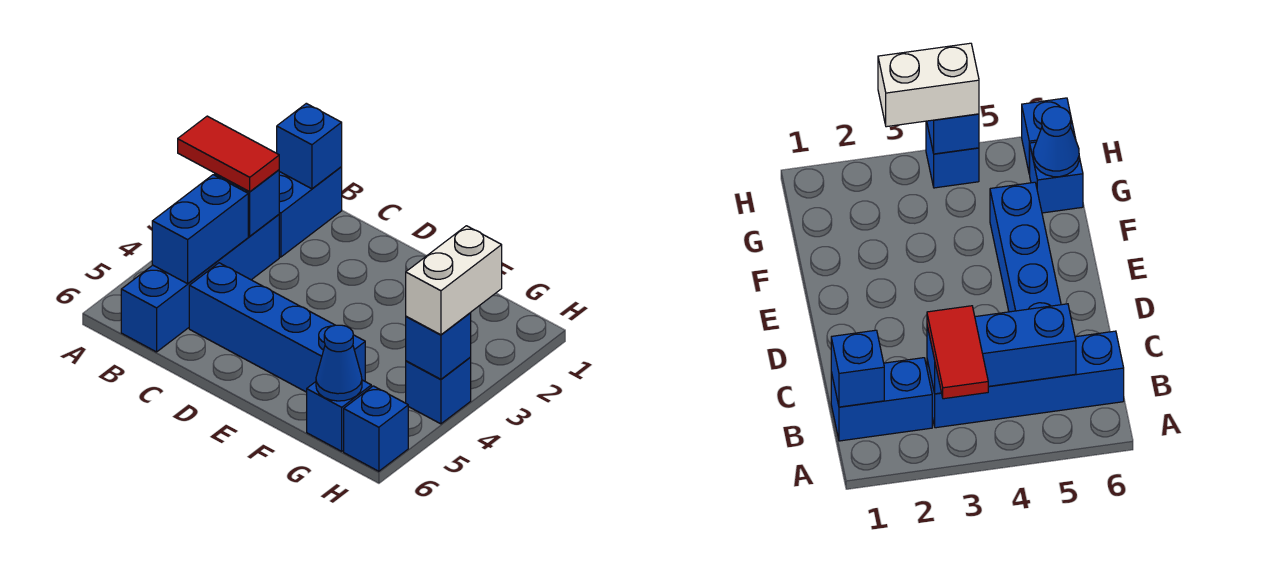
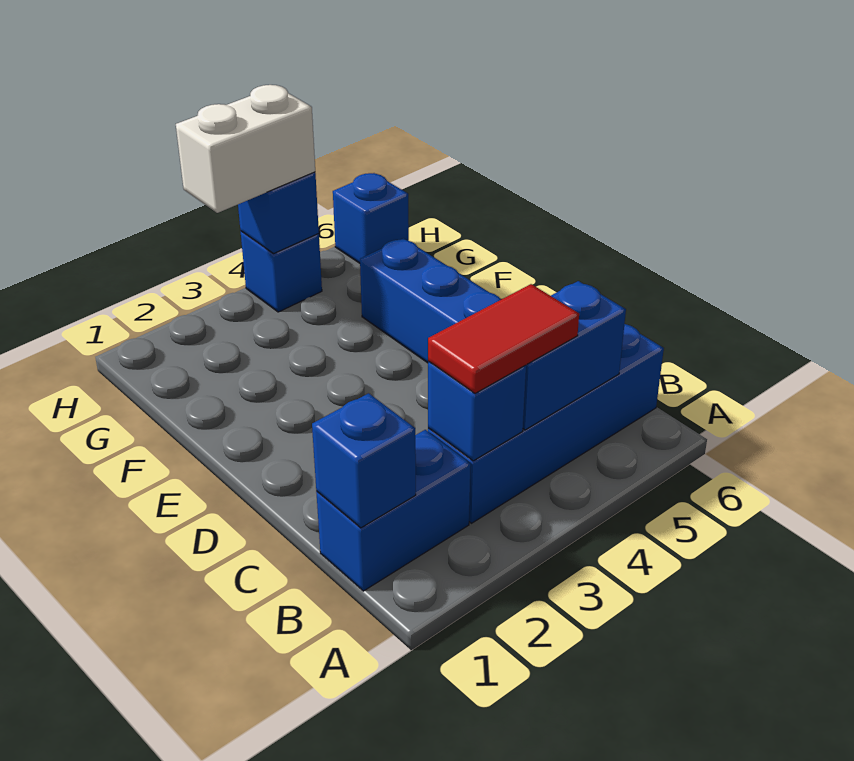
red tile A3:B3 level 3 -> red tile B3:B4 level 3
blue brick G6 level 1 -> none
blue cone G6 level 2 -> none

